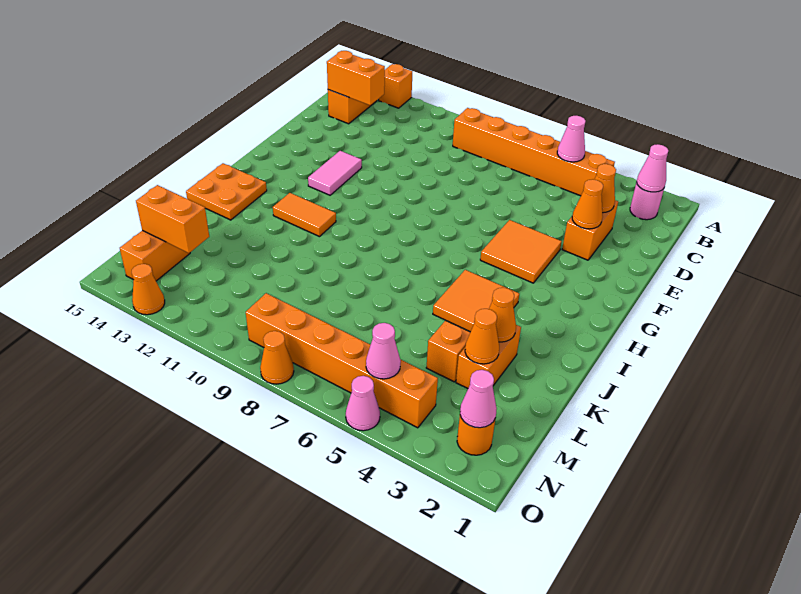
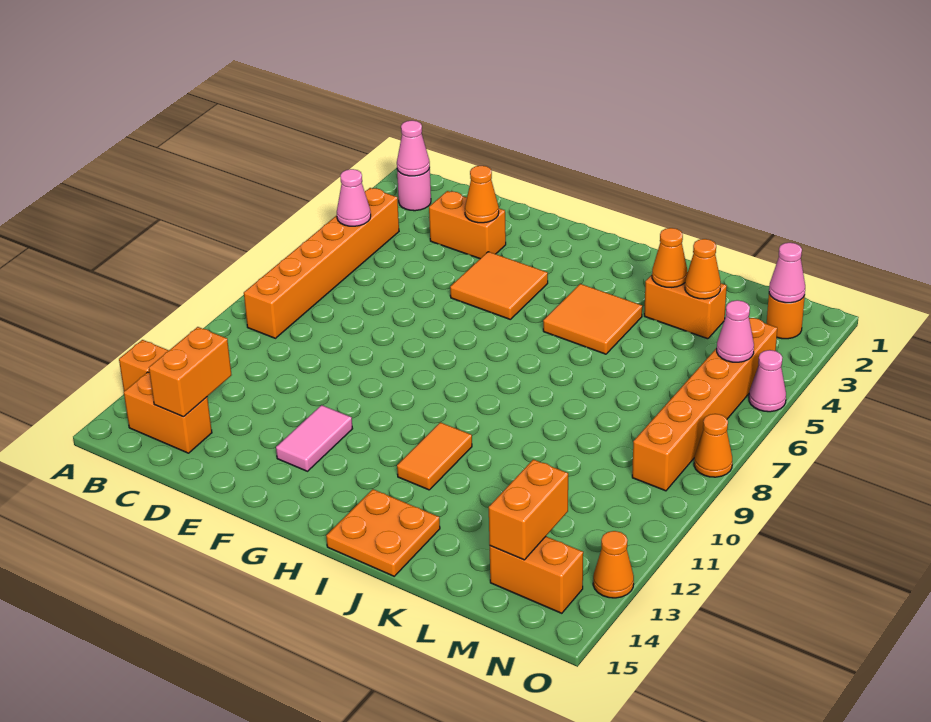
orange cone D3 level 2 -> none
pink tile F12:G12 level 1 -> pink tile F12:F13 level 1
orange brick L4 level 1 -> none

